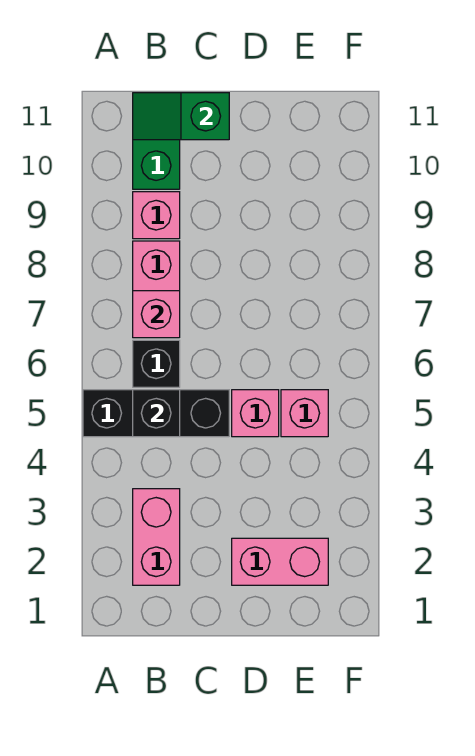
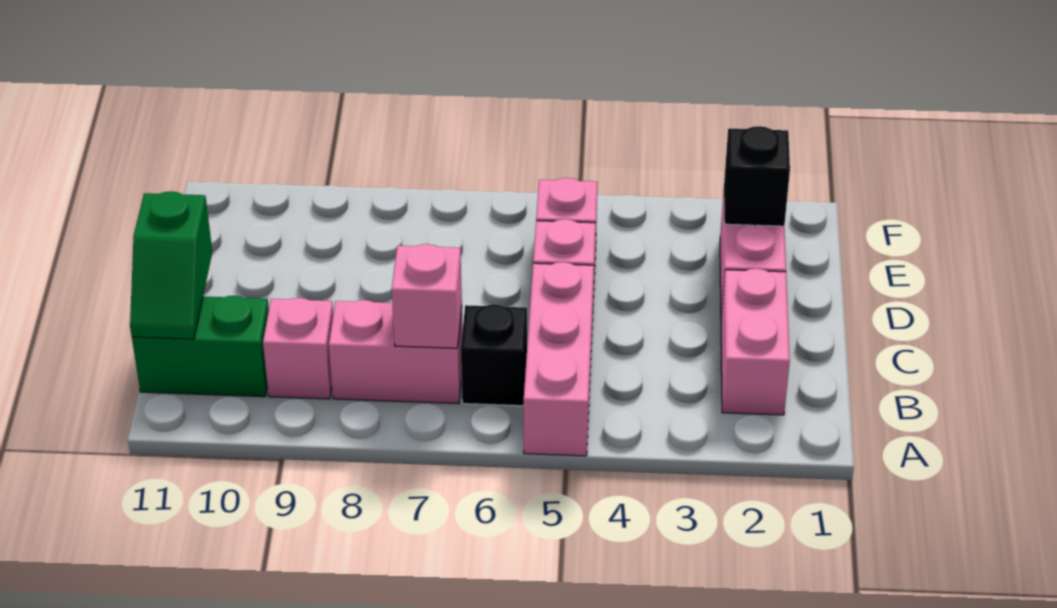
black brick A5:C5 level 1 -> pink brick A5:C5 level 1
pink brick B2:B3 level 1 -> pink brick B2:C2 level 1
black brick B5 level 2 -> black brick E2 level 2

